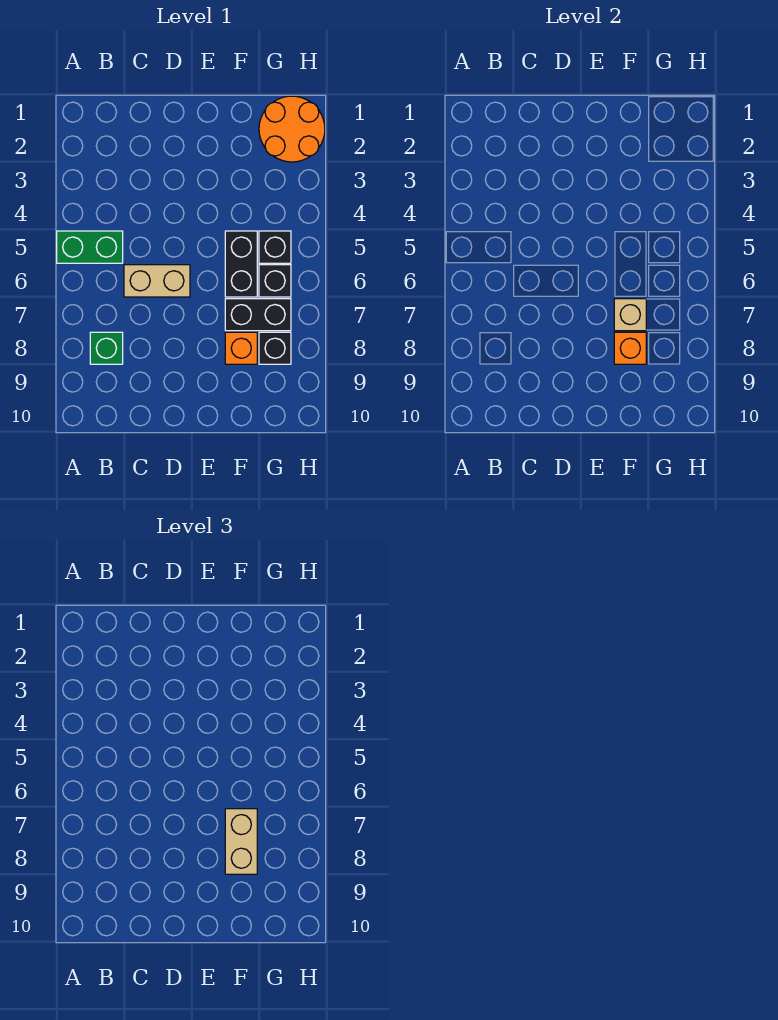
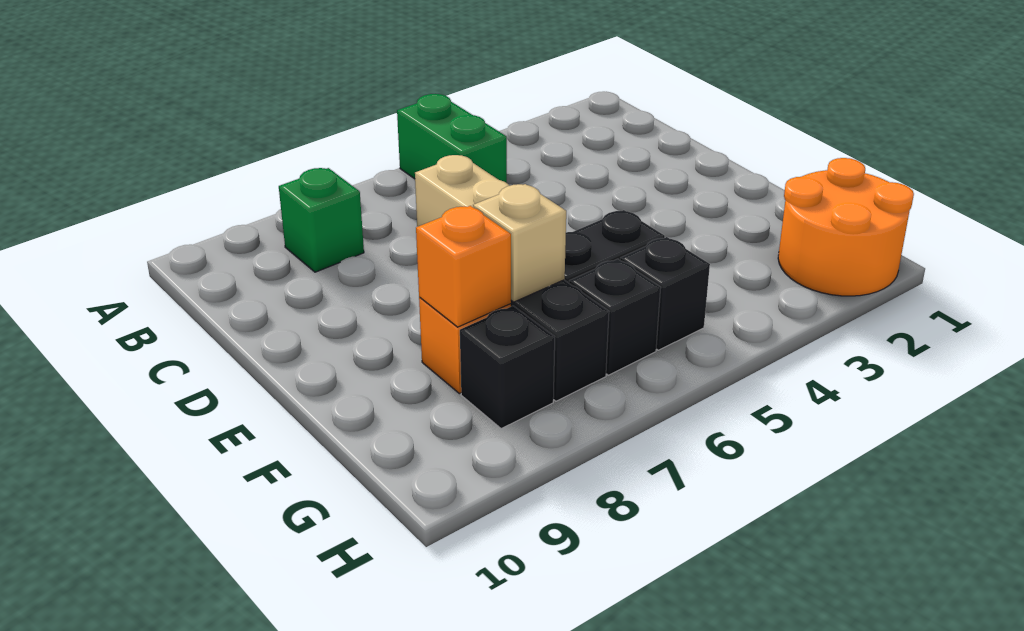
tan brick F7:F8 level 3 -> none

